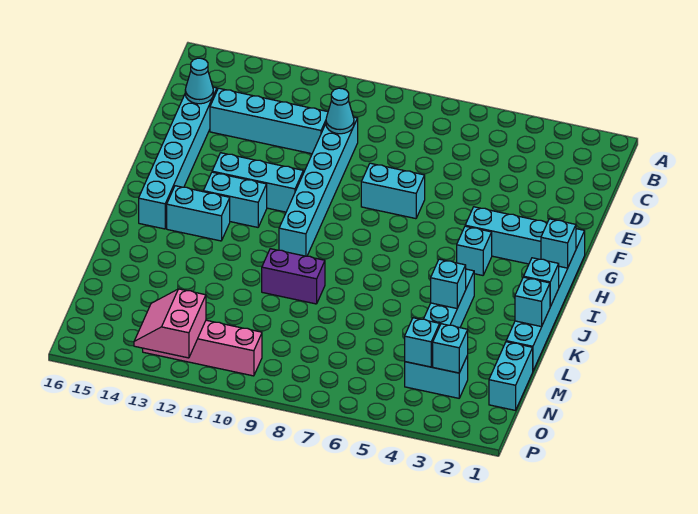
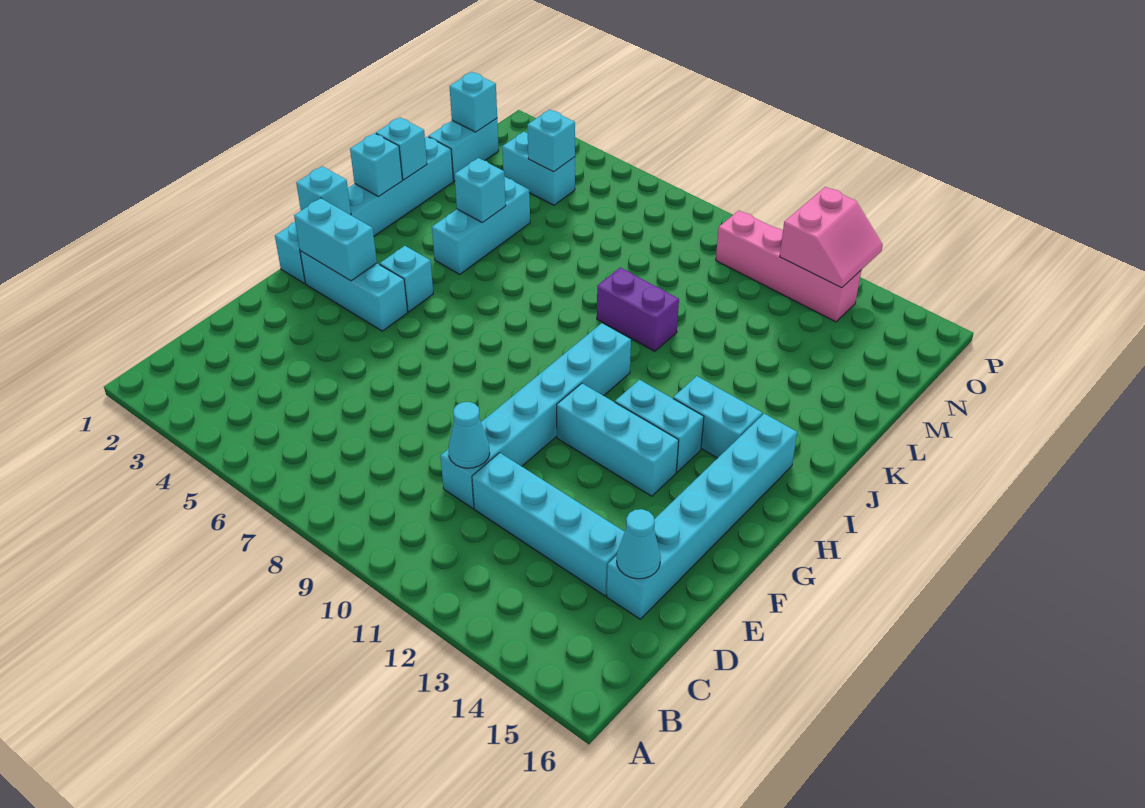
cyan brick F7:F8 level 1 -> cyan brick G2:G3 level 2
cyan brick N3 level 2 -> cyan brick N1 level 2

